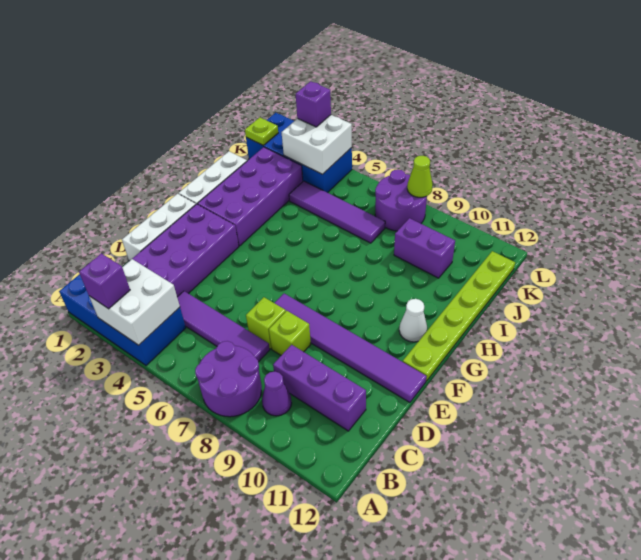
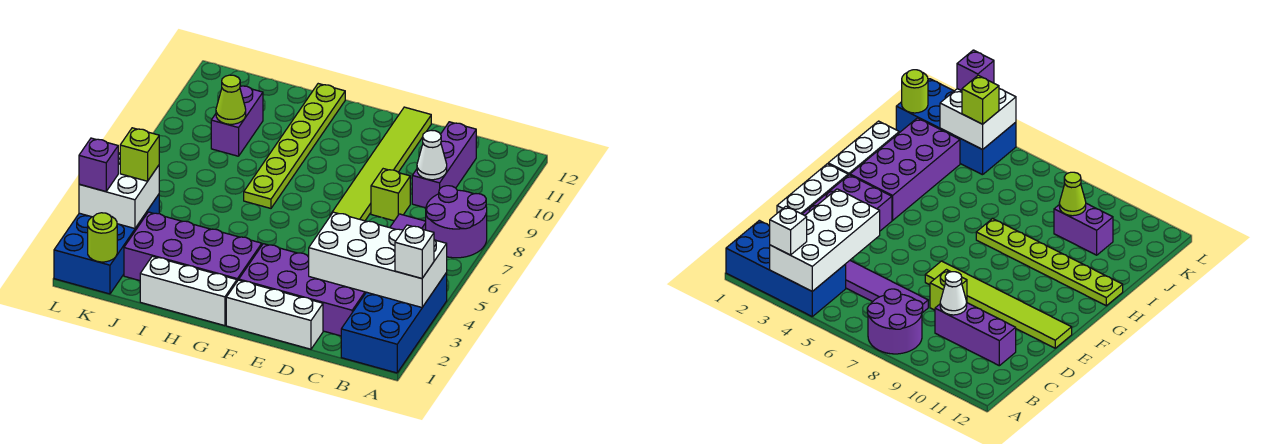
white brick A3:B4 level 2 -> white brick A3:D4 level 2
purple brick A3 level 3 -> white brick A3 level 3
purple cone B9 level 1 -> none
lime brick D7 level 1 -> lime brick K4 level 3
purple tile E7:E12 level 1 -> lime tile E7:E12 level 1
lime plate F12:K12 level 1 -> lime plate H7:H12 level 1
white cone G11 level 1 -> white cone C9 level 2
purple tile J4:J7 level 1 -> none
lime plate K1 level 2 -> lime round brick K1 level 2
purple round brick K7:L8 level 1 -> none
lime cone L8 level 2 -> lime cone J9 level 2

